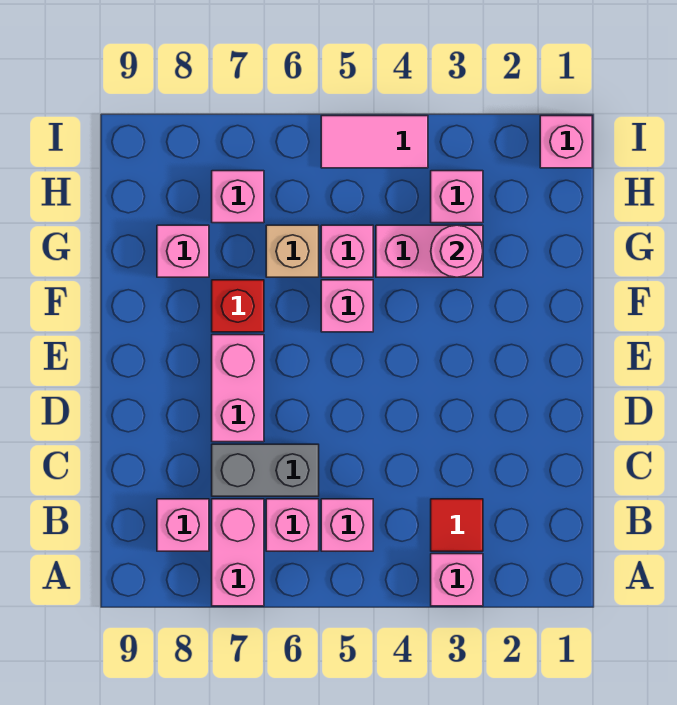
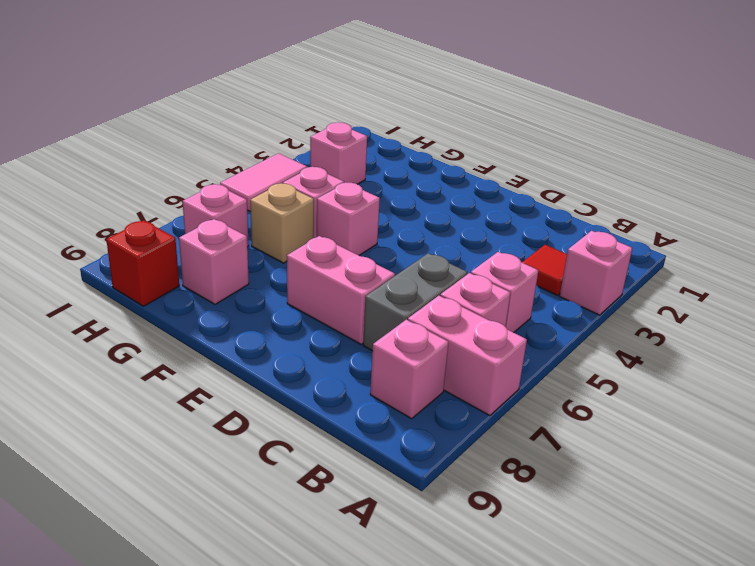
red brick F7 level 1 -> red brick H9 level 1
pink brick G3:G4 level 1 -> none
pink round brick G3 level 2 -> none
pink brick I1 level 1 -> none

